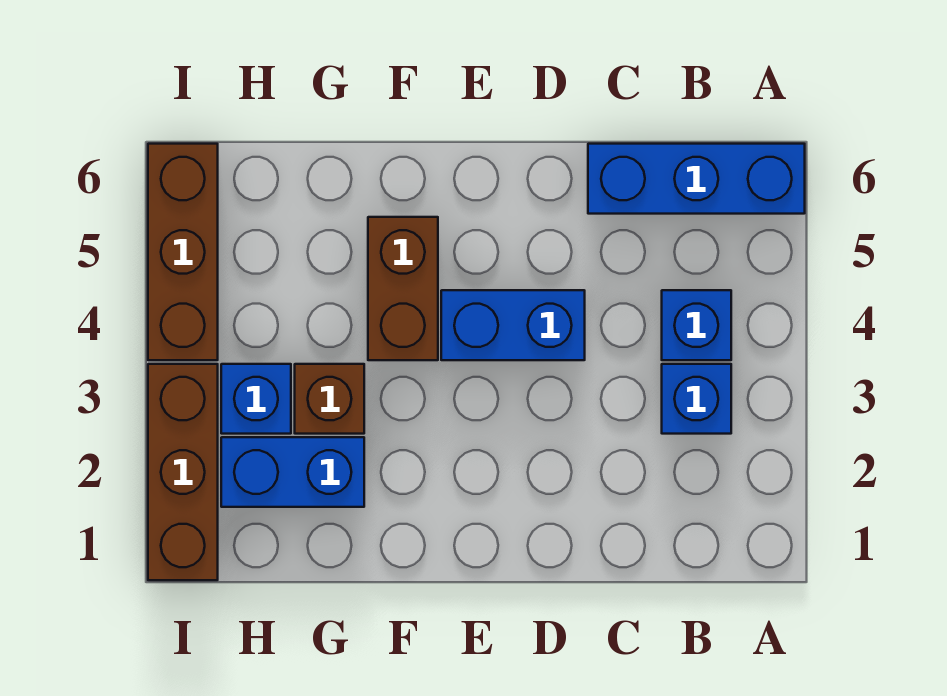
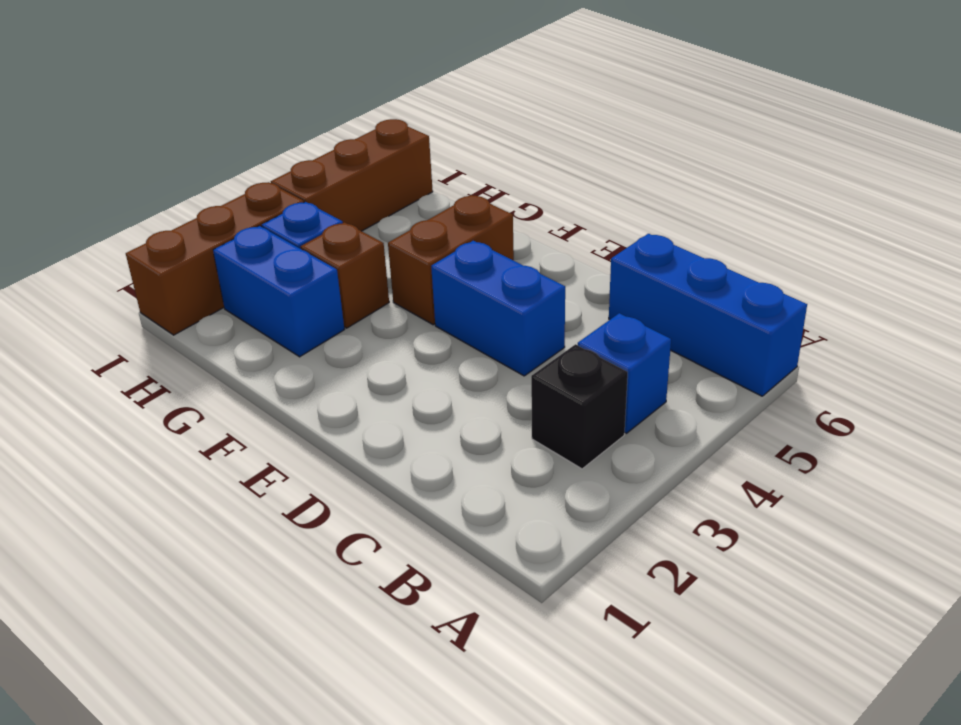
blue brick B3 level 1 -> black brick B3 level 1

